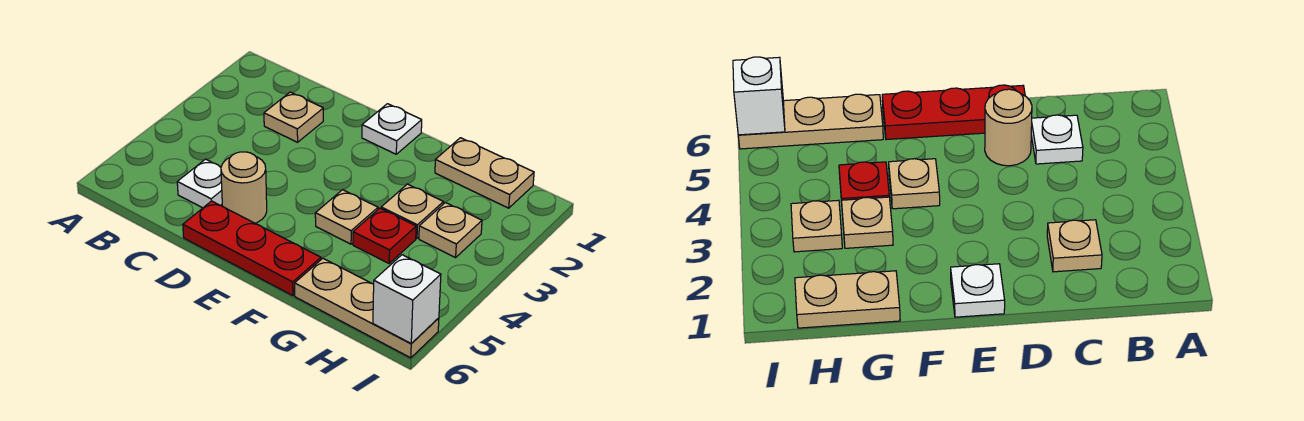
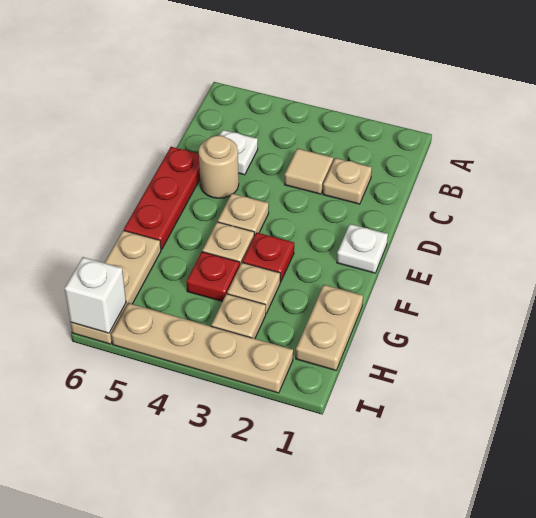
none -> tan tile C3 level 1
none -> tan plate E4 level 1
none -> red plate F3 level 1
none -> tan plate I2:I5 level 1

